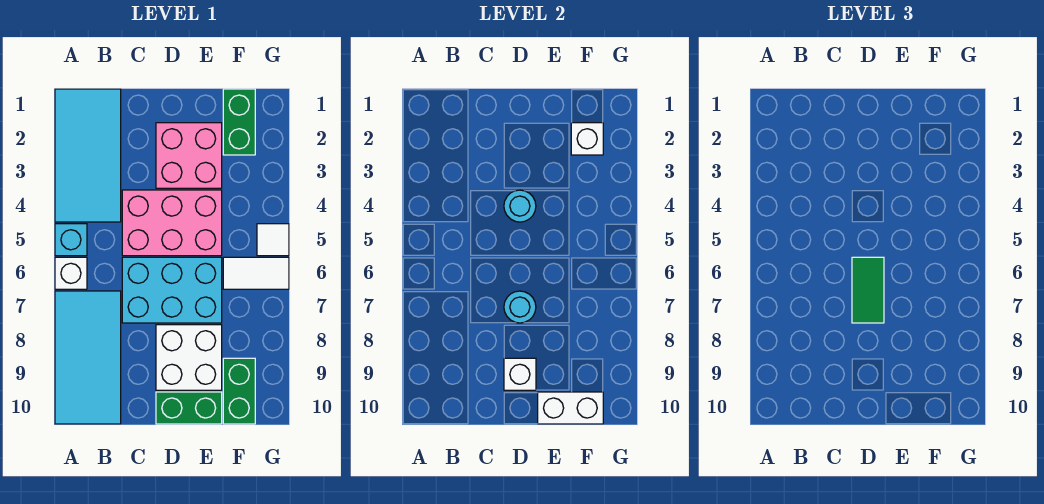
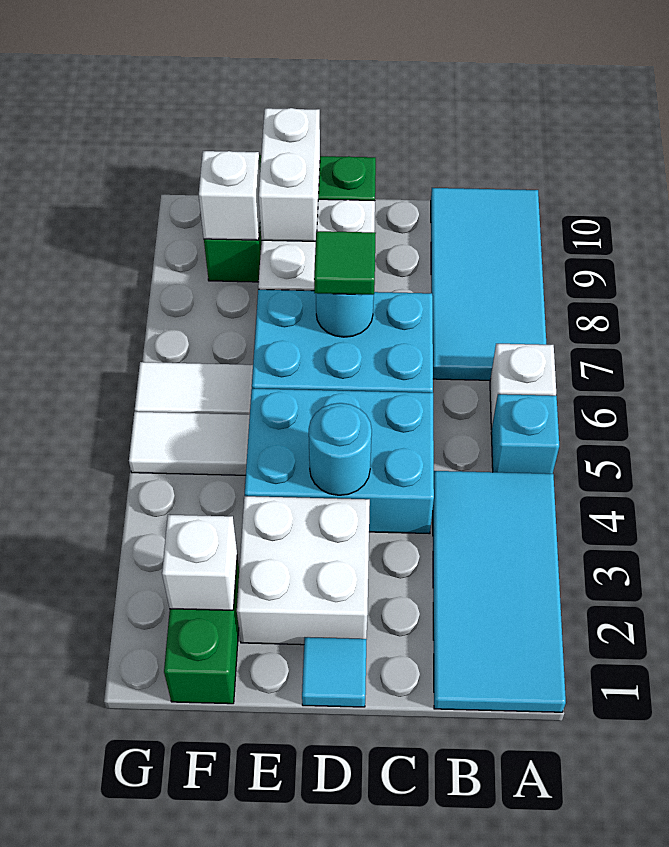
pink brick C4:E5 level 1 -> cyan brick C4:E5 level 1
none -> cyan tile D1 level 1
pink brick D2:E3 level 1 -> white brick D2:E3 level 1
green tile D6:D7 level 3 -> green tile D7 level 3
white brick D9 level 2 -> white brick F9 level 2
white brick E10:F10 level 2 -> white brick E9:E10 level 2
white tile G5 level 1 -> white tile F5:G5 level 1

